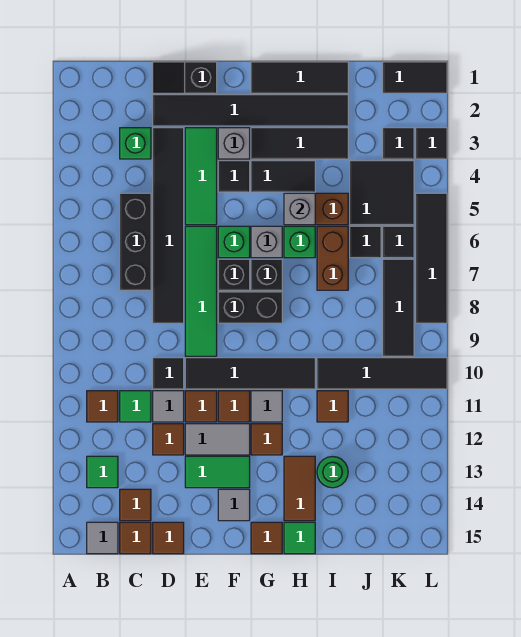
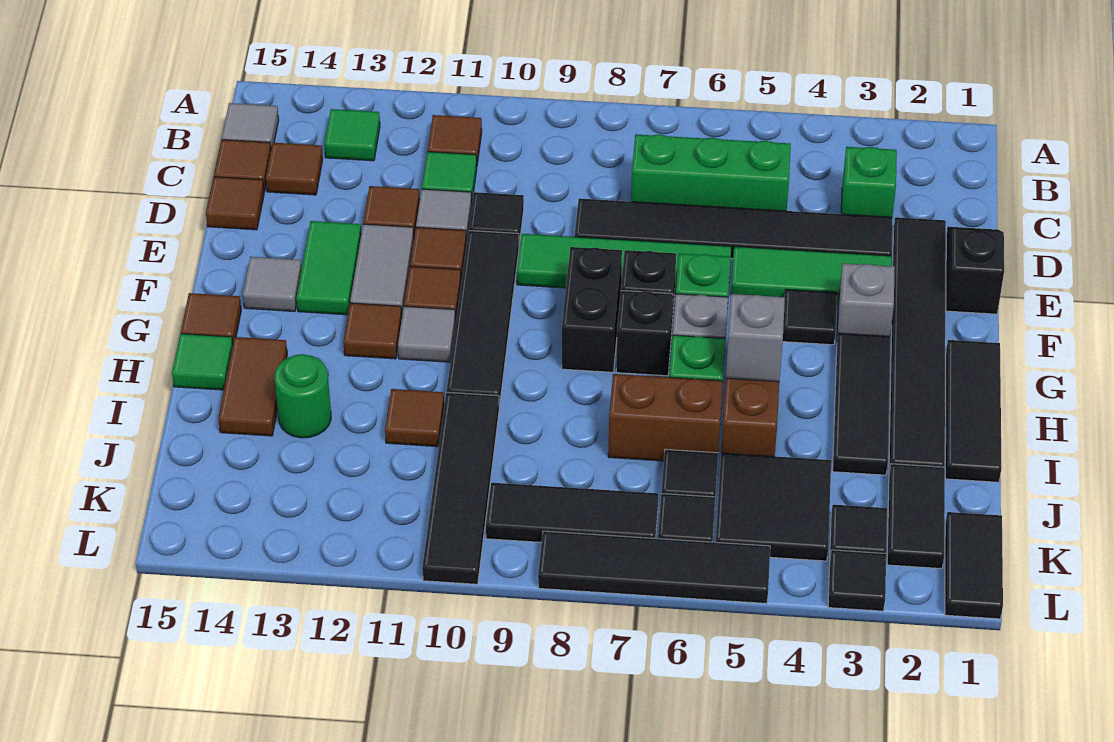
black brick C5:C7 level 1 -> green brick C5:C7 level 1
black tile G4:H4 level 1 -> black tile J2:K2 level 1
brown tile H13:H14 level 1 -> brown tile H14:I14 level 1

